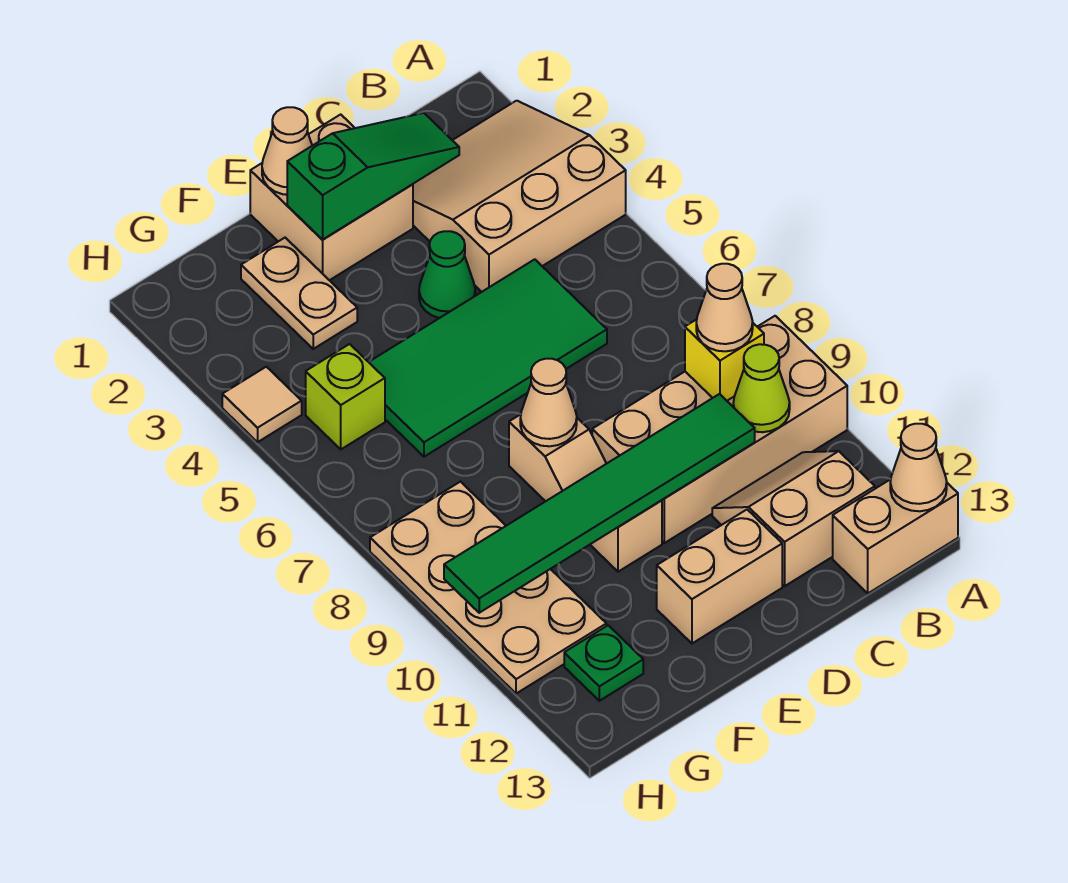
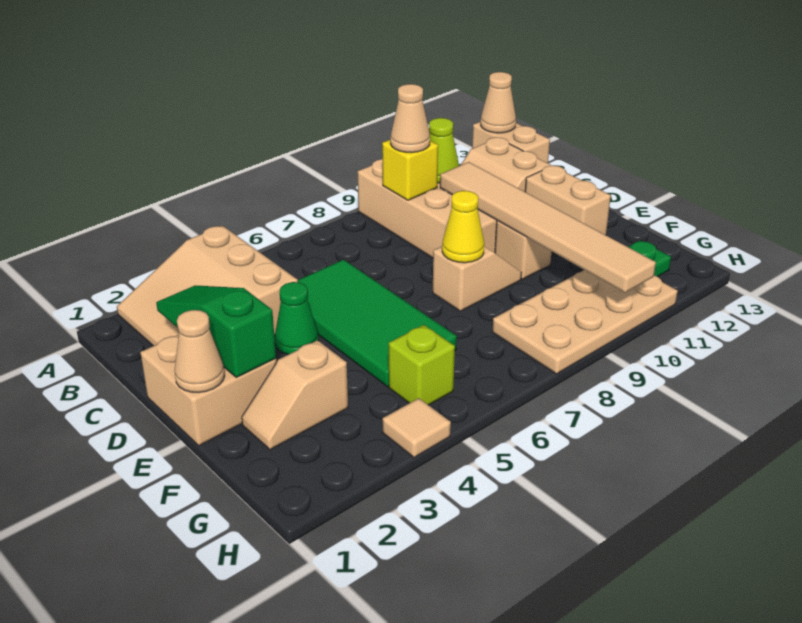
green tile C10:H10 level 2 -> tan tile C10:H10 level 2
tan cone E8 level 2 -> yellow cone E8 level 2
tan plate F2:F3 level 1 -> tan slope F2:F3 level 1 top 3

